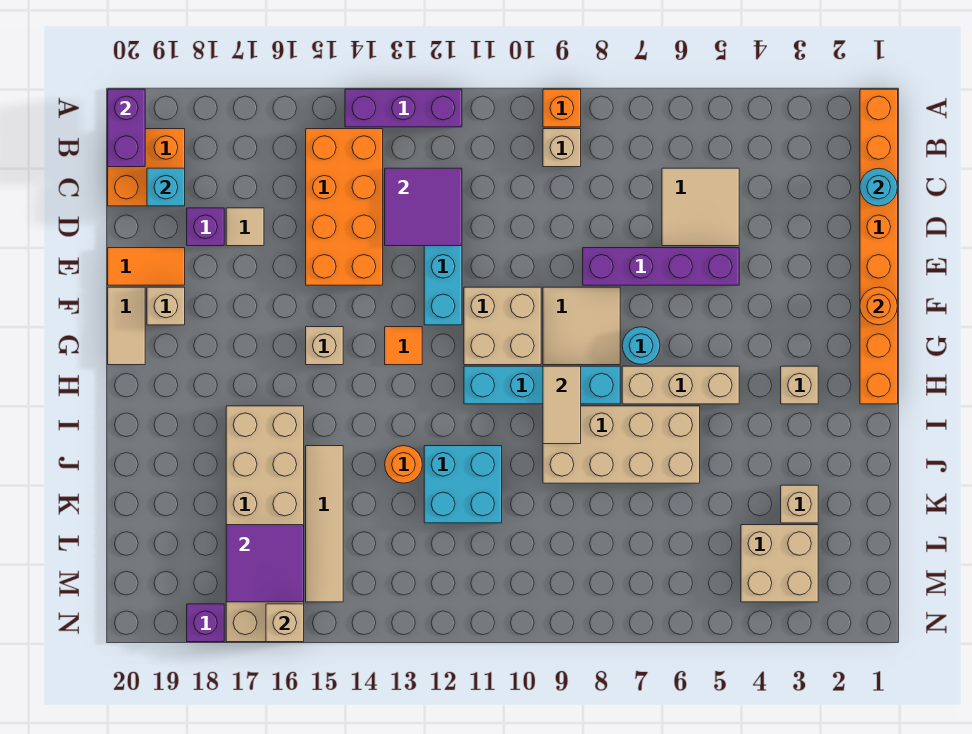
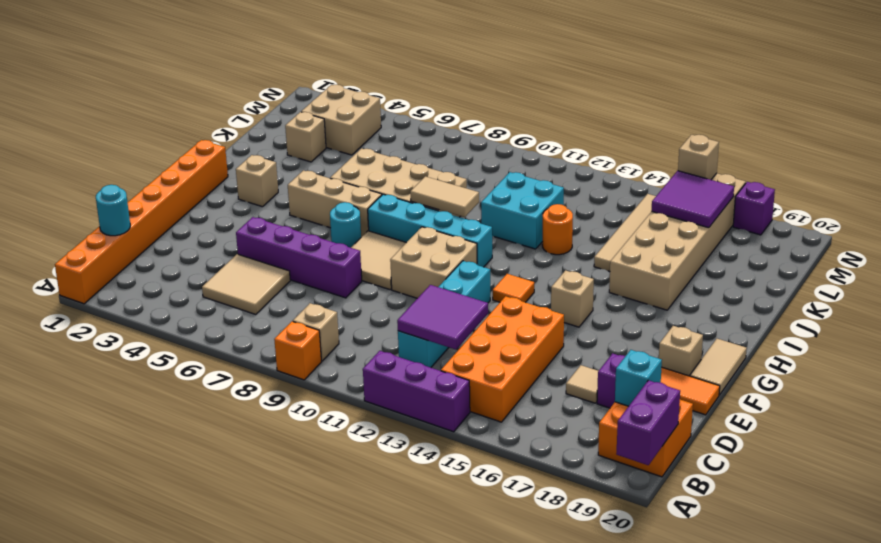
orange round brick F1 level 2 -> none
tan tile H9:I9 level 2 -> tan tile I9:I10 level 2

